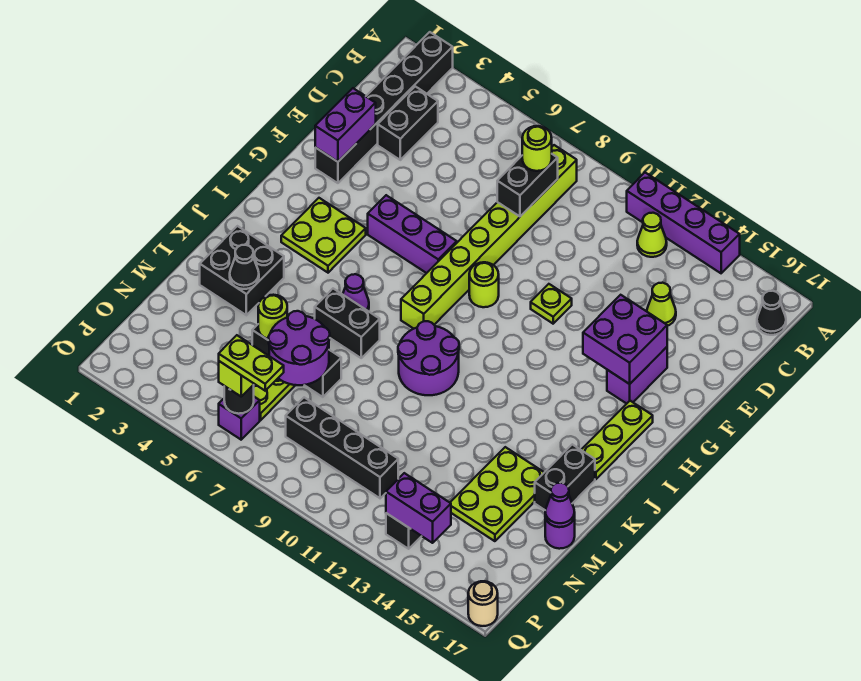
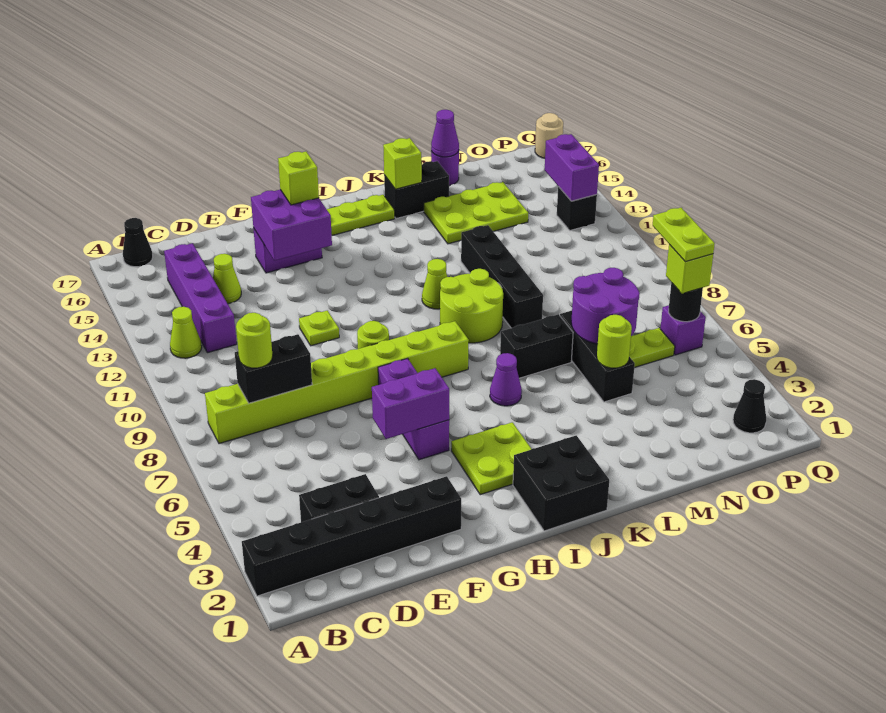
purple brick A11:A14 level 1 -> purple brick C12:C15 level 1
purple brick E2:F2 level 2 -> purple brick F5:G5 level 2
none -> lime brick G15 level 3
purple round brick J9:K10 level 1 -> lime round brick J9:K10 level 1
none -> lime cone J11 level 1
black brick K2:L3 level 1 -> black brick I1:J2 level 1
black brick K6:K7 level 1 -> black brick K7:L7 level 1
none -> lime brick K16 level 2
black cone L3 level 2 -> black cone P2 level 1
black brick O8:O11 level 1 -> black brick L9:L12 level 1

